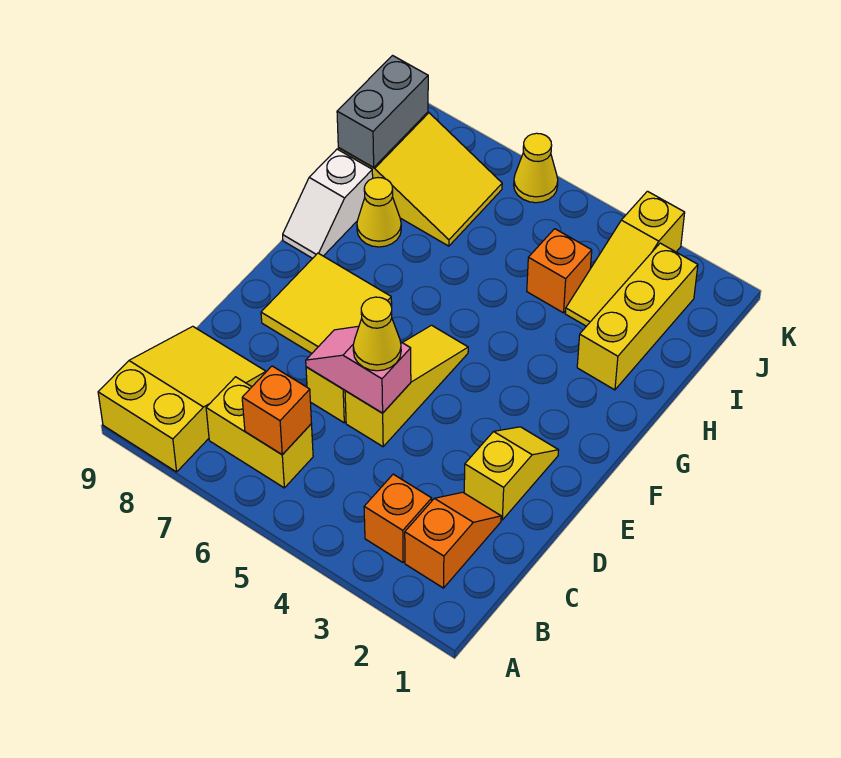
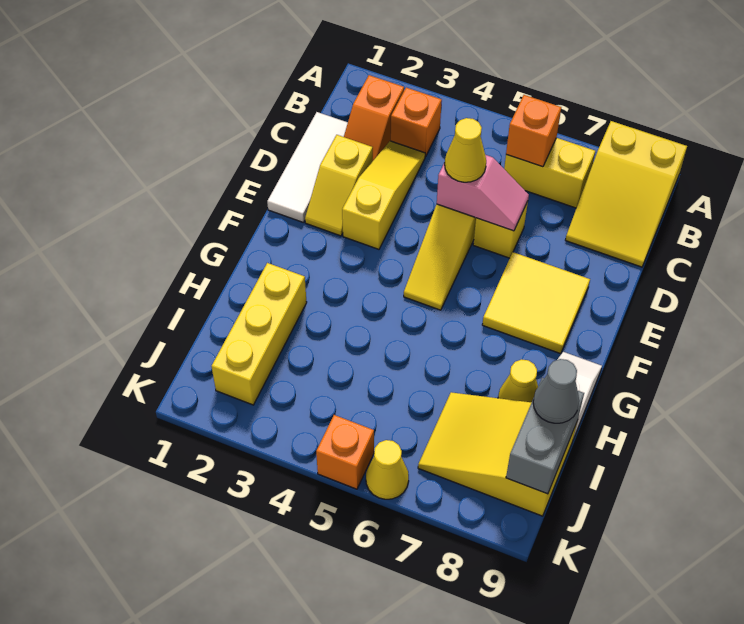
none -> white tile C1:E1 level 1
yellow slope I3:K3 level 1 top K -> yellow slope C3:E3 level 1 top E
orange brick I4 level 1 -> orange brick K5 level 1
none -> grey cone I9 level 3

